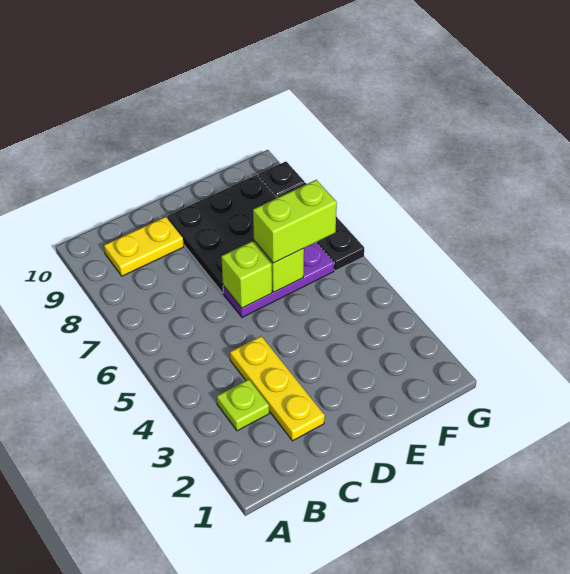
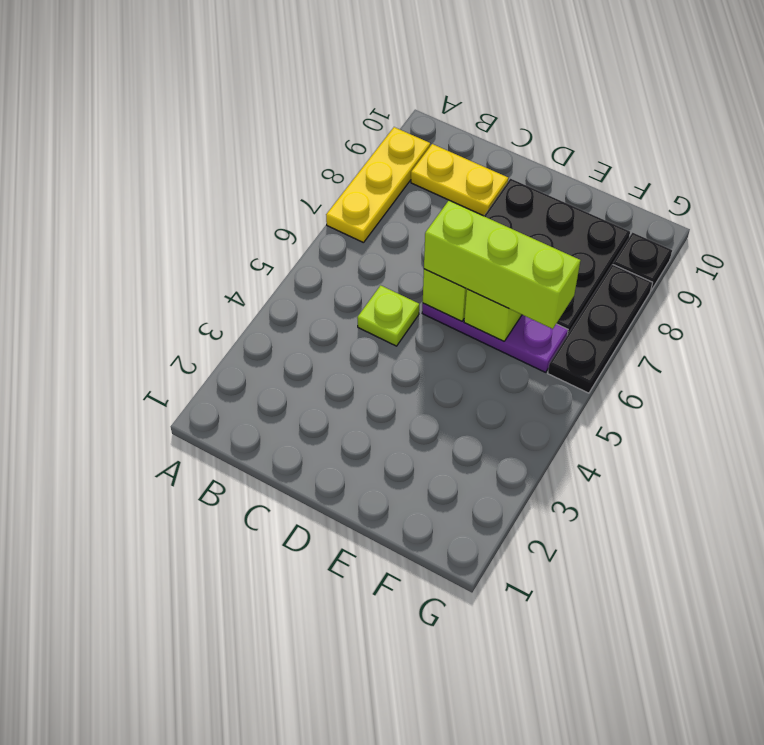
lime plate B3 level 1 -> lime plate C5 level 1
yellow plate C2:C4 level 1 -> yellow plate A7:A9 level 1
lime brick E6:F6 level 3 -> lime brick D6:F6 level 3

